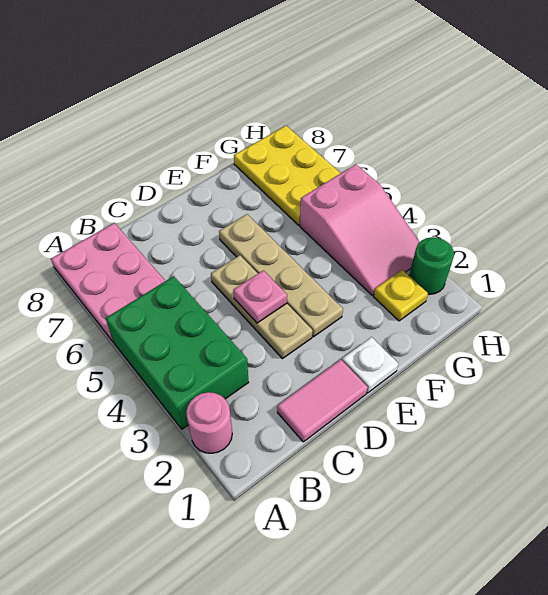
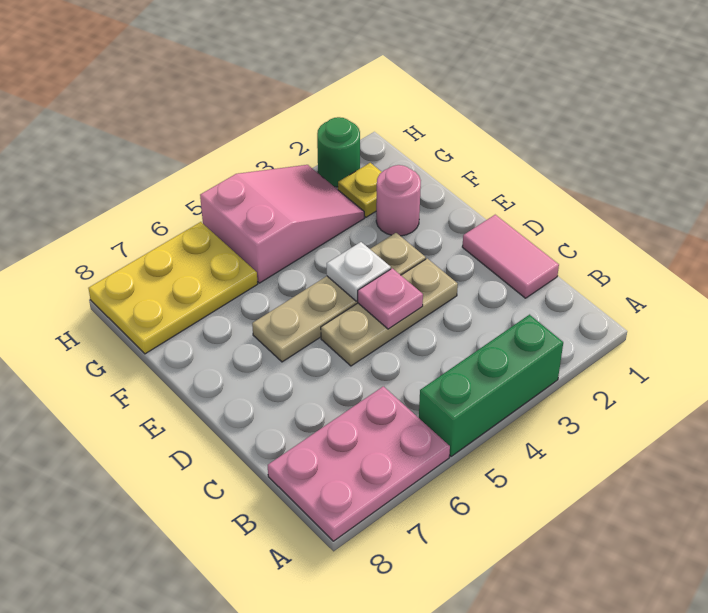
pink round brick A2 level 1 -> pink round brick F2 level 1
green brick A3:B5 level 1 -> green brick A3:A5 level 1
white plate E1 level 1 -> white plate E4 level 2

